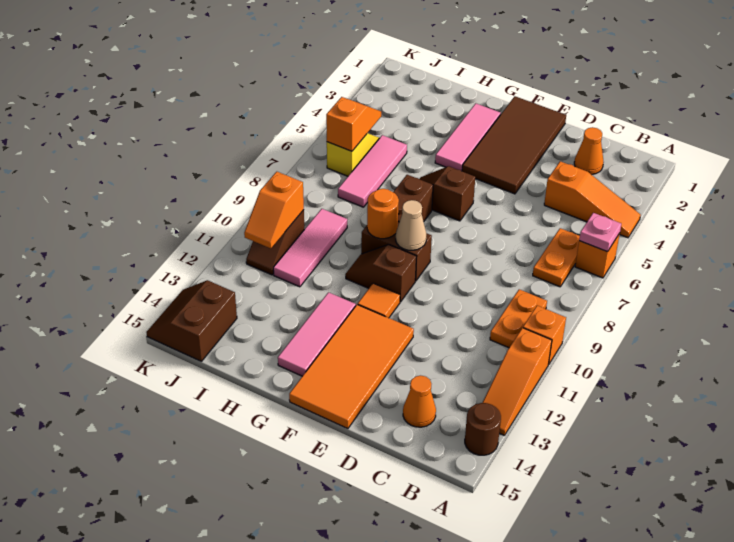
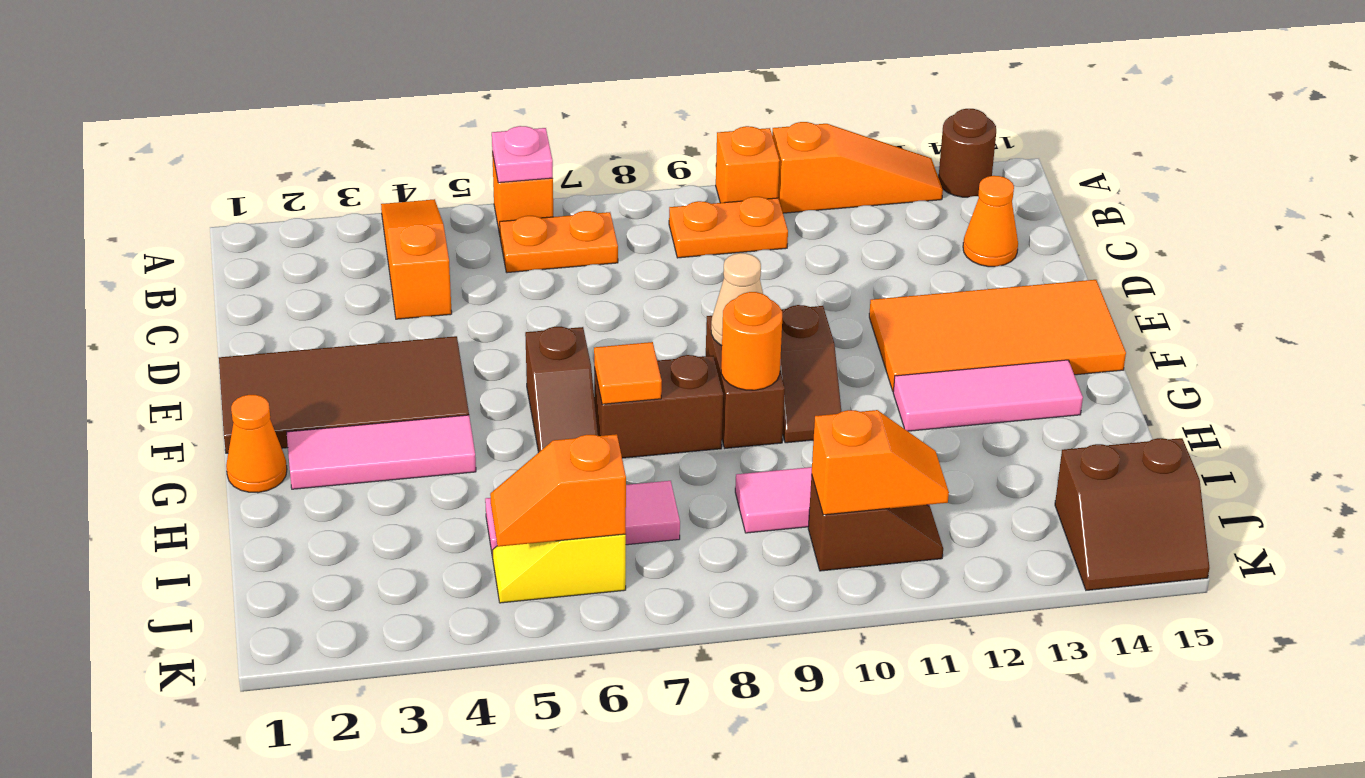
orange cone C2 level 1 -> orange cone G1 level 1
orange tile F11 level 1 -> orange tile G7 level 2

